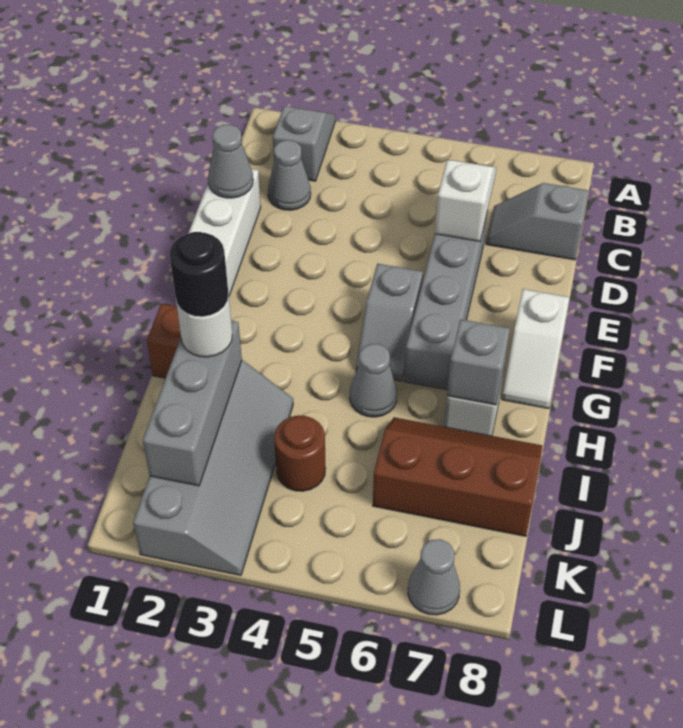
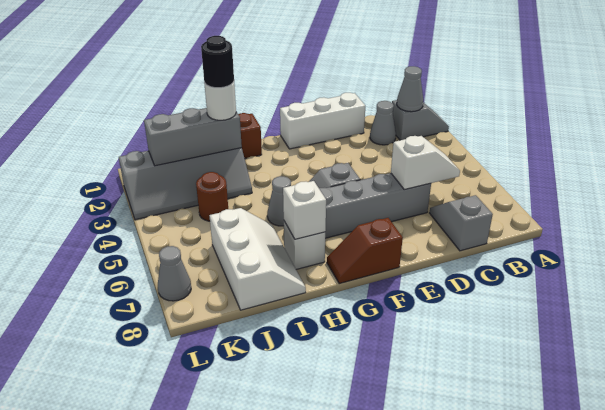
grey cone D1 level 2 -> grey cone B2 level 2
white slope F8:G8 level 1 top F -> brown slope F8:G8 level 1 top F
grey brick H7 level 2 -> white brick H7 level 2
brown slope I6:J8 level 1 top J -> white slope I6:J8 level 1 top J

